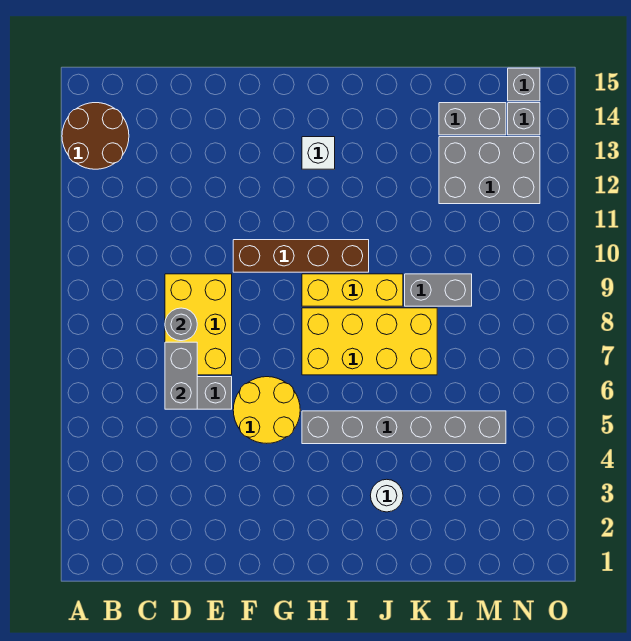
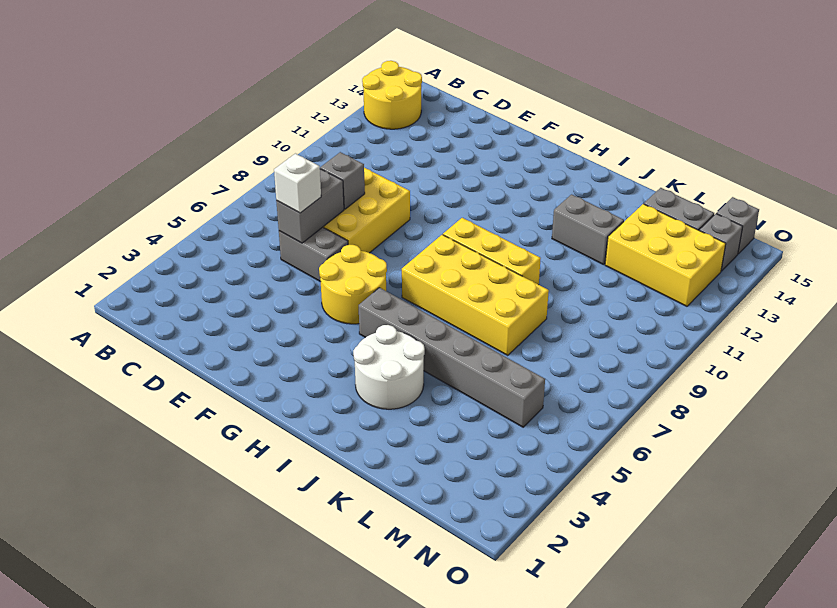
brown round brick A13:B14 level 1 -> yellow round brick A13:B14 level 1
grey round brick D8 level 2 -> grey brick D8 level 2
brown brick F10:I10 level 1 -> none
white brick H13 level 1 -> white brick D6 level 3
white round brick J3 level 1 -> white round brick I3:J4 level 1
grey brick K9:L9 level 1 -> grey brick J12:K12 level 1
grey brick L12:N13 level 1 -> yellow brick L12:N13 level 1

